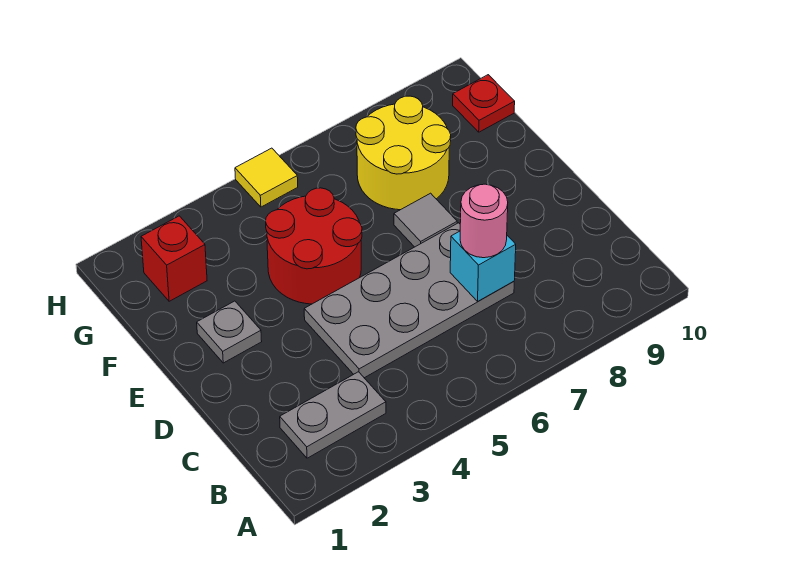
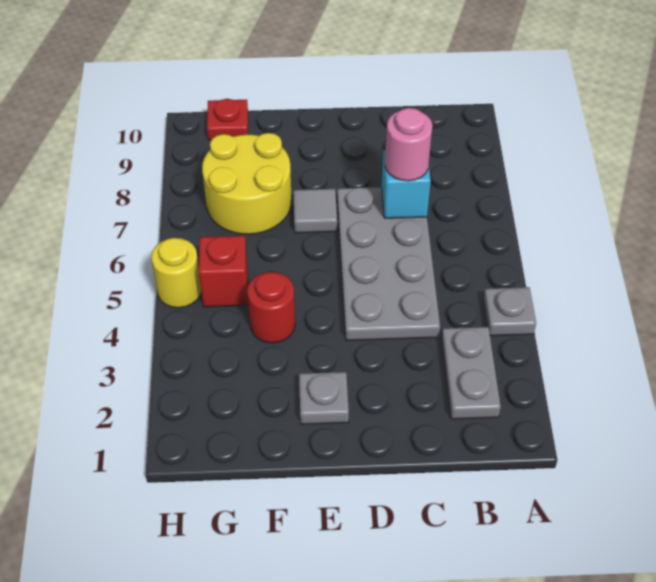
none -> grey plate A4 level 1
red round brick E4:F5 level 1 -> red round brick F4 level 1
red brick G2 level 1 -> red brick G5 level 1
yellow tile H5 level 1 -> yellow round brick H5 level 1

